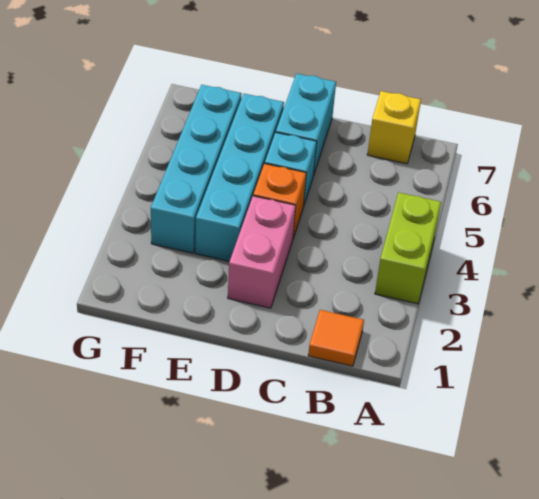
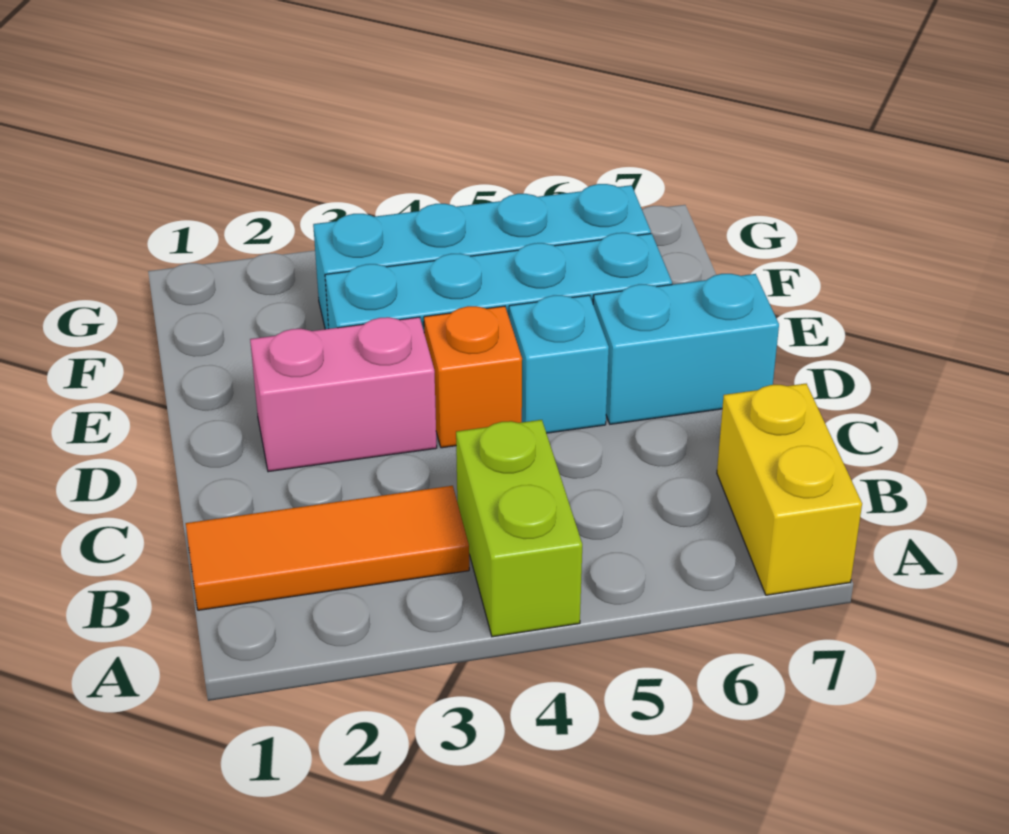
lime brick A3:A4 level 1 -> lime brick A4:B4 level 1
orange tile B1 level 1 -> orange tile B1:B3 level 1
yellow brick B7 level 1 -> yellow brick A7:B7 level 1

